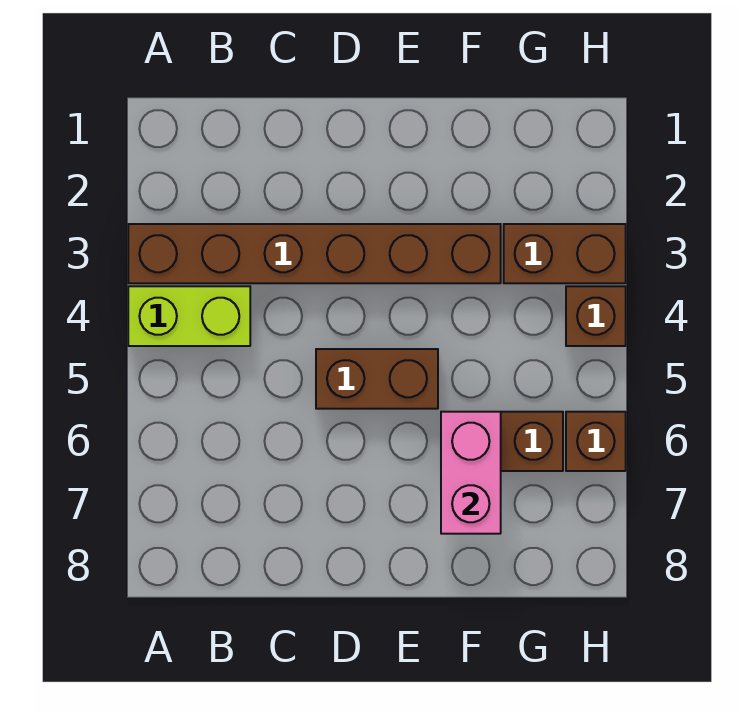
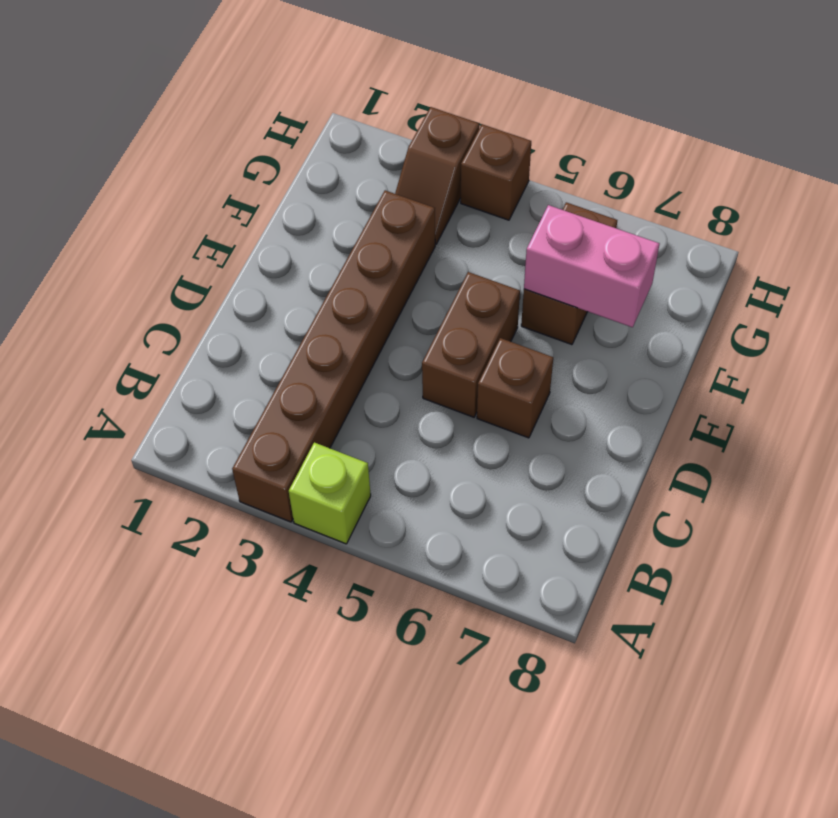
lime brick A4:B4 level 1 -> lime brick A4 level 1
brown brick G3:H3 level 1 -> brown slope G3:H3 level 1 top H
brown brick H6 level 1 -> brown brick D6 level 1

